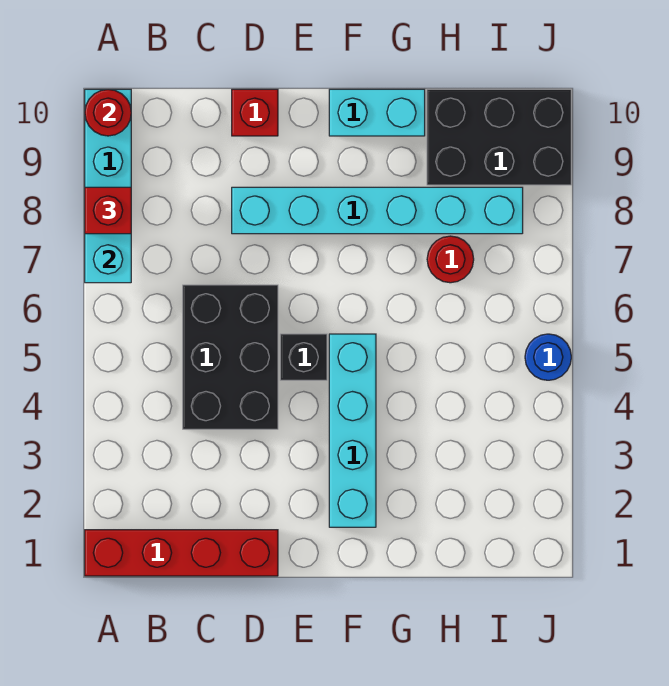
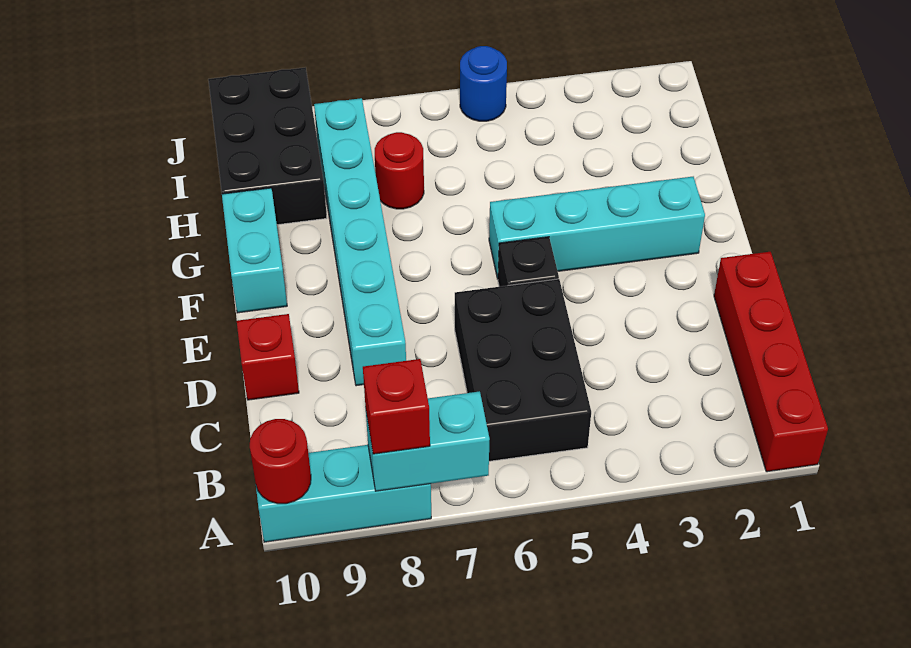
black brick C4:D6 level 1 -> black brick B5:D6 level 1

